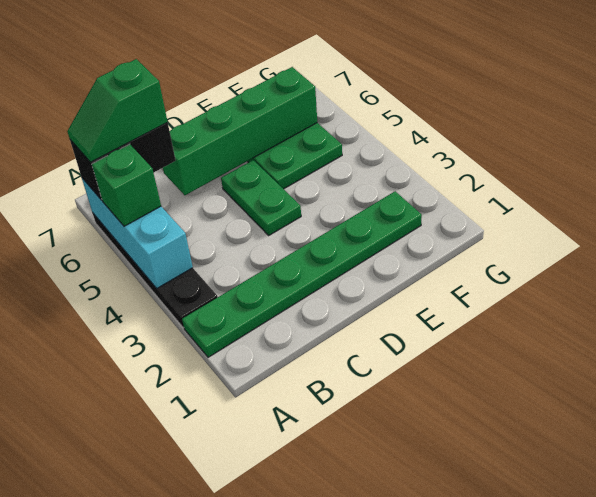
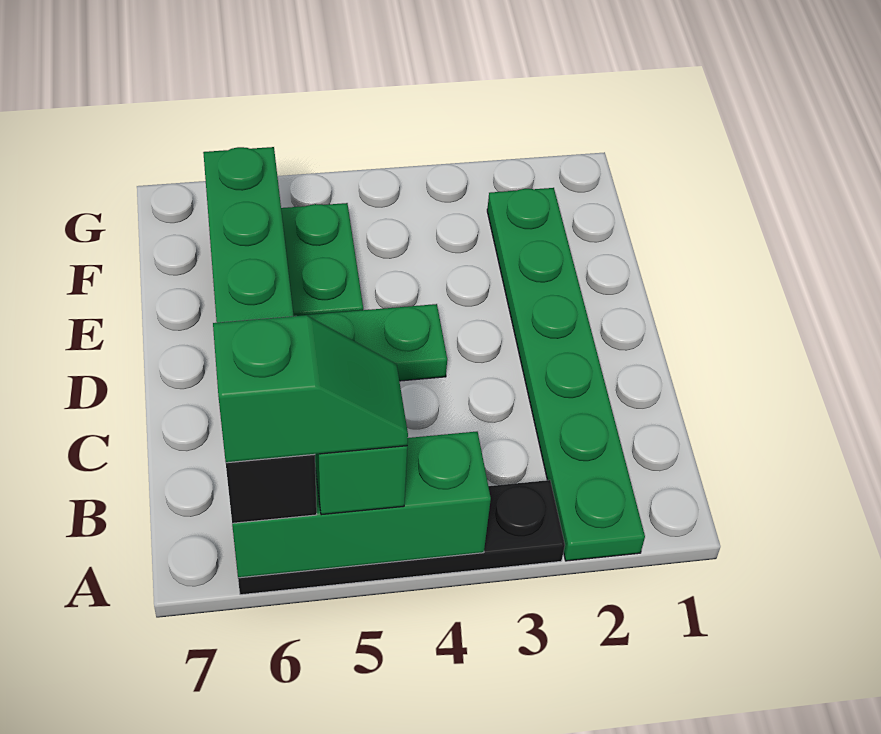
cyan brick A4:A6 level 2 -> green brick A4:A6 level 2
green slope A6:B6 level 4 top B -> green slope A5:A6 level 4 top 6

